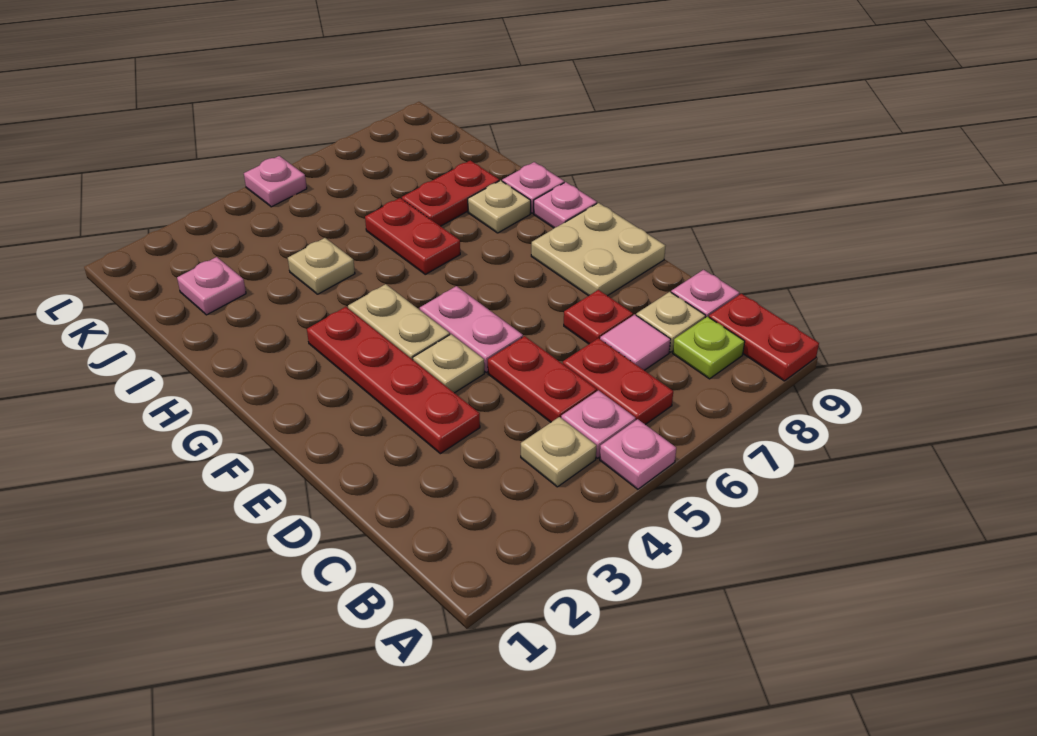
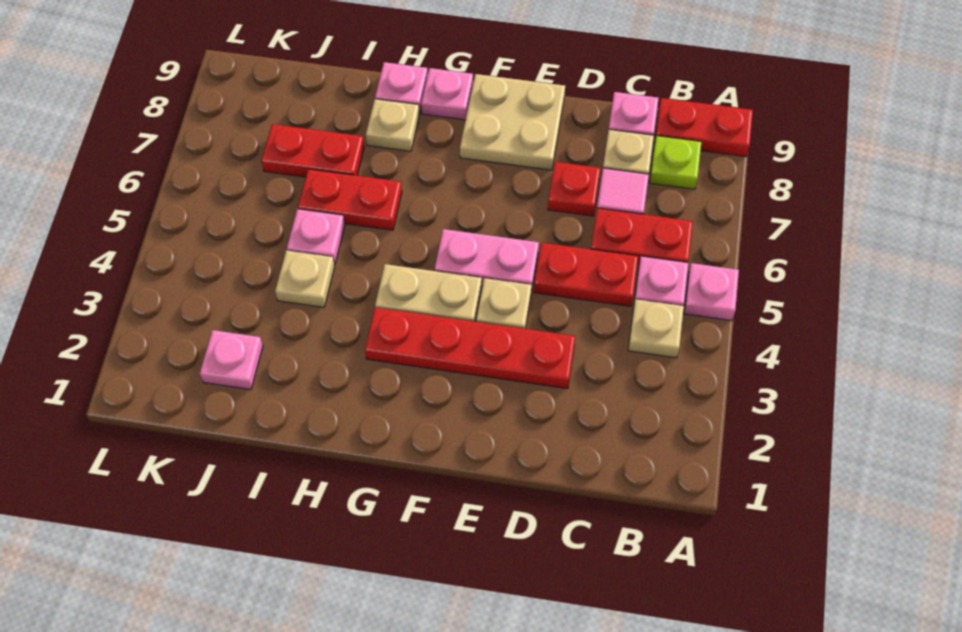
red plate I7:I8 level 1 -> red plate I7:J7 level 1
pink plate L5 level 1 -> pink plate I5 level 1

